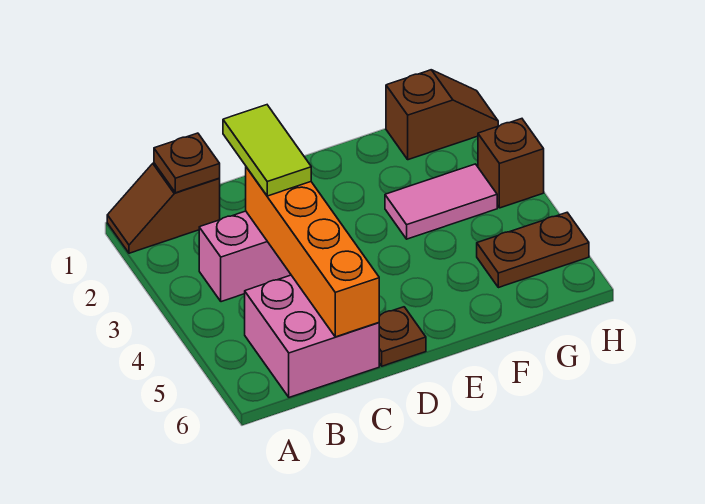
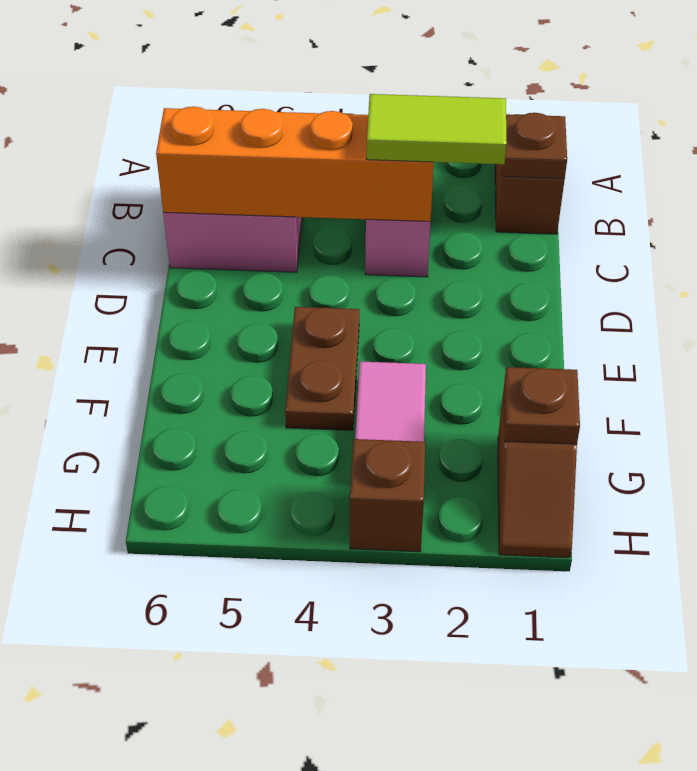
brown plate D6 level 1 -> brown plate G1 level 2
brown plate G5:H5 level 1 -> brown plate E4:F4 level 1

